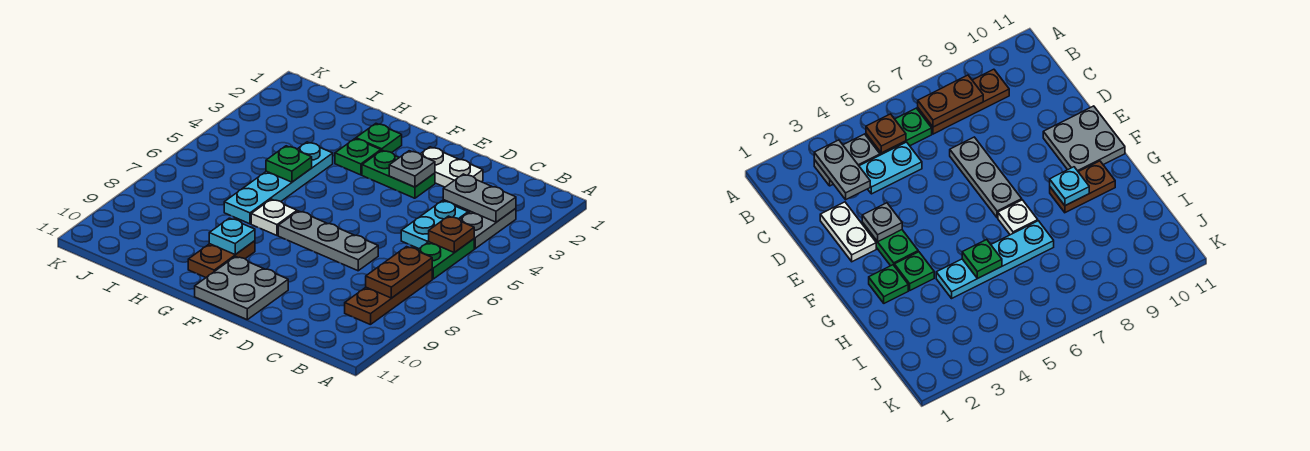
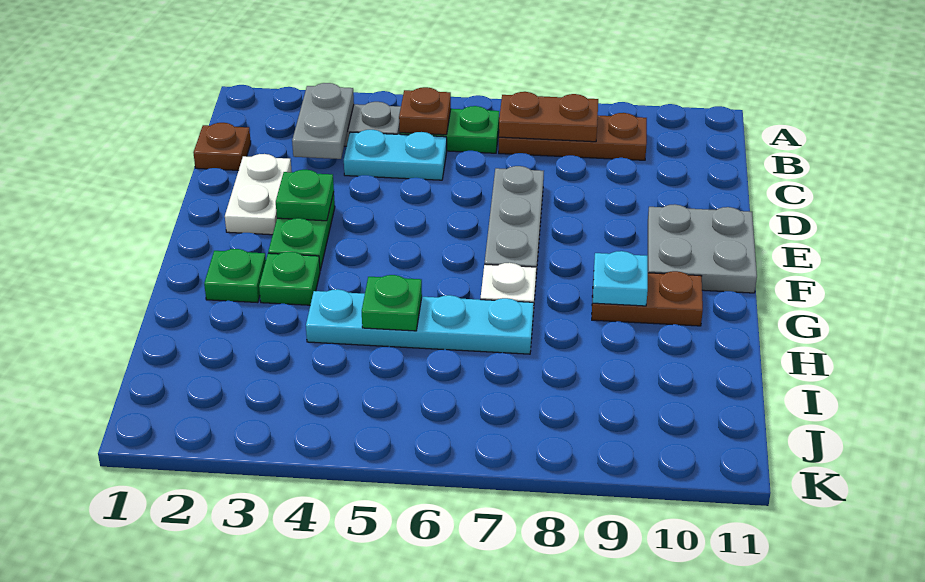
none -> brown plate C1 level 1
grey plate E3 level 2 -> green plate E3 level 2

